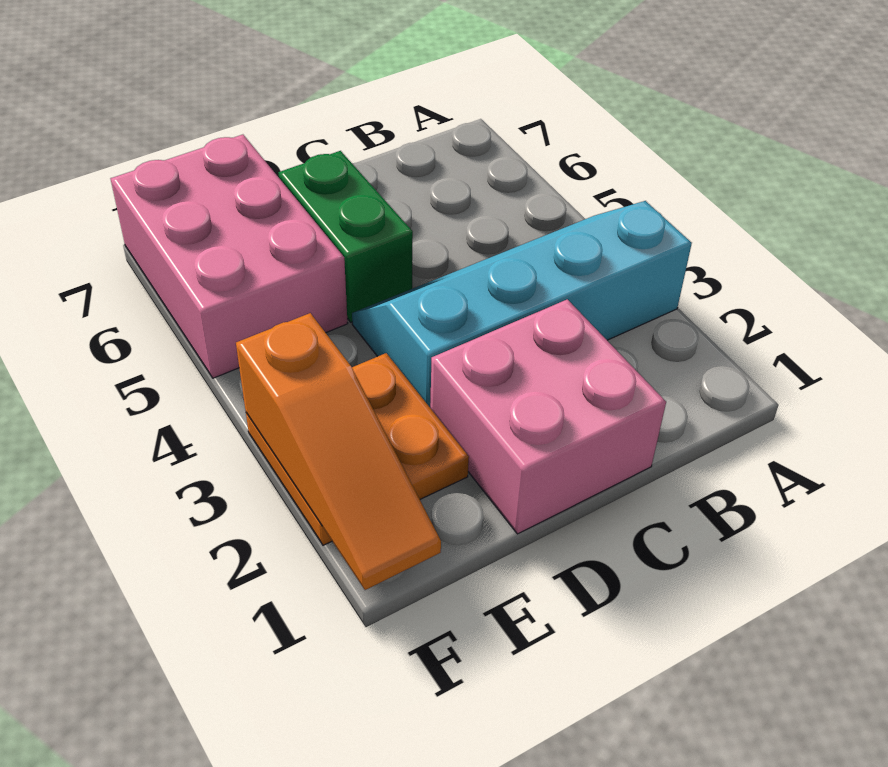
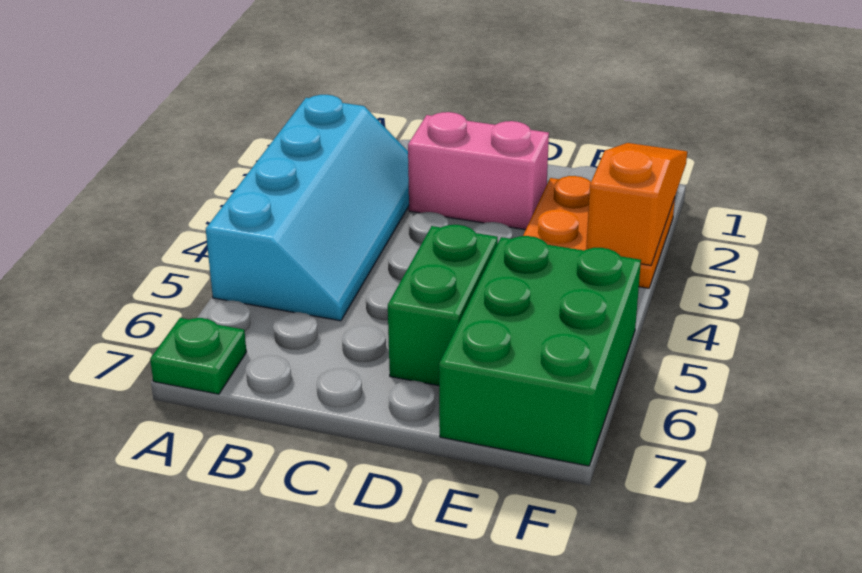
cyan slope A3:D4 level 1 top 3 -> cyan slope A2:B5 level 1 top A
none -> green plate A7 level 1
pink brick C1:D2 level 1 -> pink brick C2:D2 level 1
pink brick E5:F7 level 1 -> green brick E5:F7 level 1

